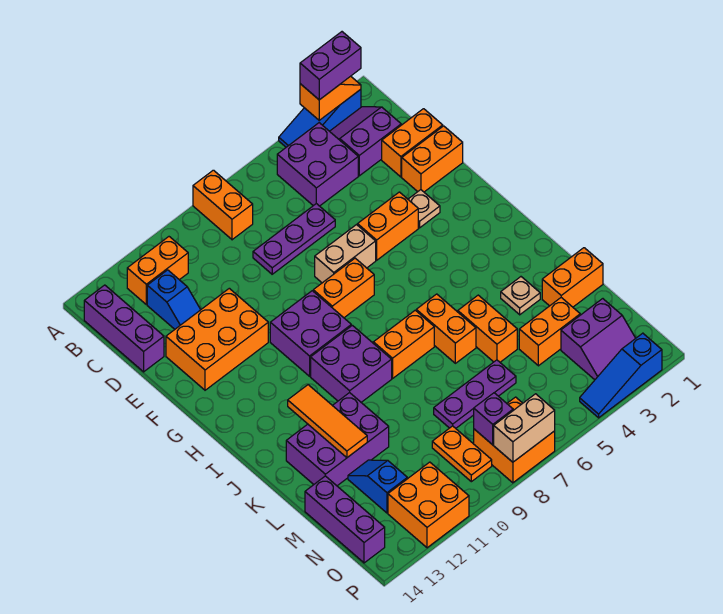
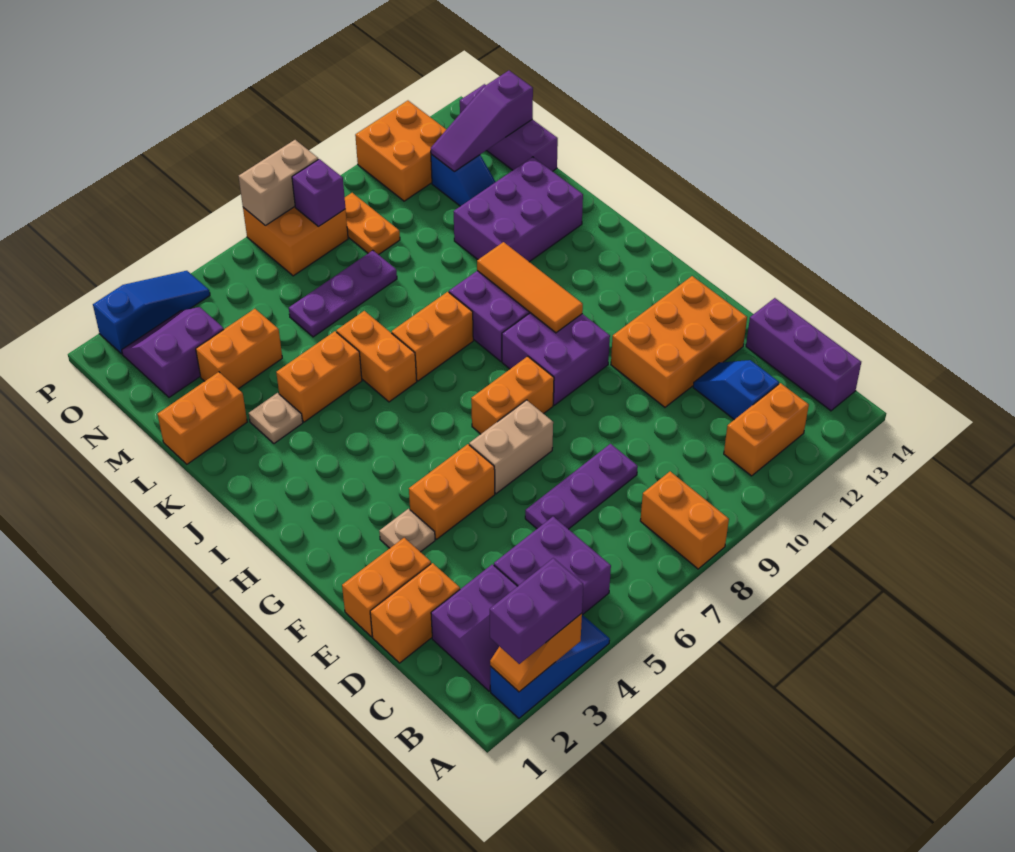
orange tile J12:L12 level 2 -> orange tile H10:J10 level 2
orange brick K5:L5 level 1 -> orange brick K4:K5 level 1
none -> purple slope N12:N14 level 2 top 14

